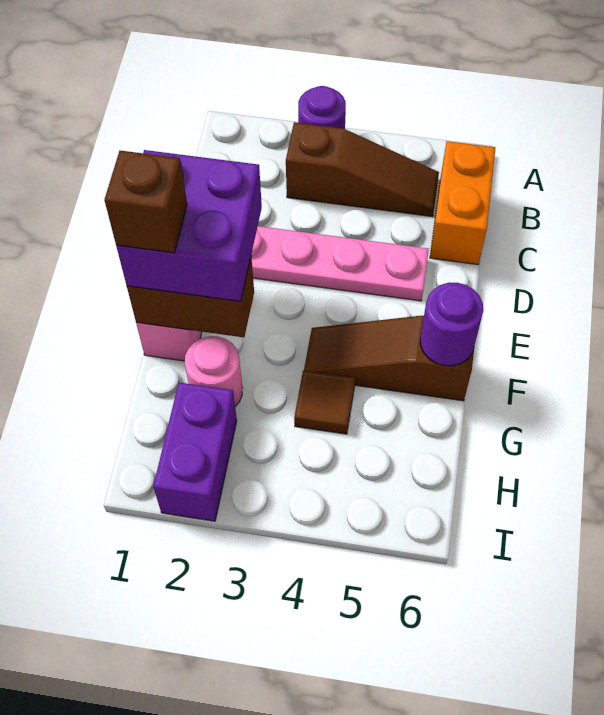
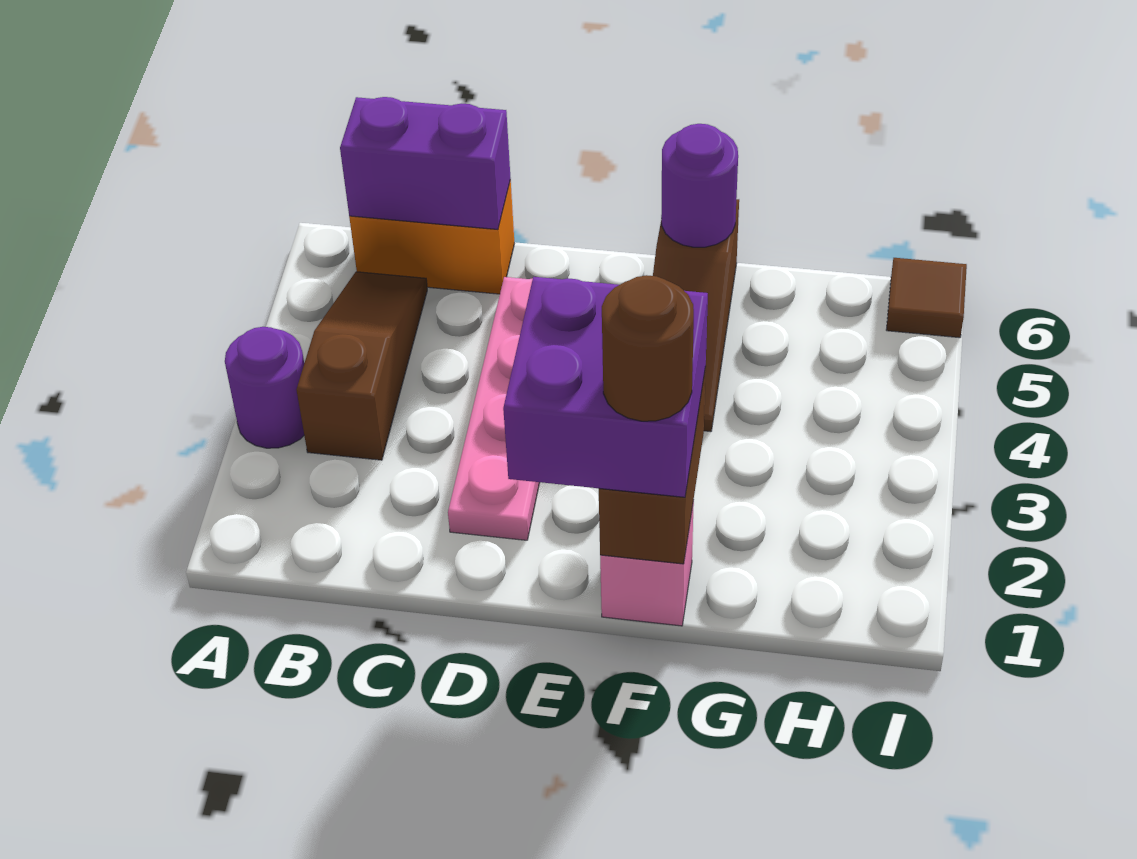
brown brick F1 level 4 -> brown round brick F1 level 4
pink round brick G2 level 1 -> none
brown tile G4 level 1 -> brown tile I6 level 1
purple brick H2:I2 level 1 -> purple brick B6:C6 level 2

